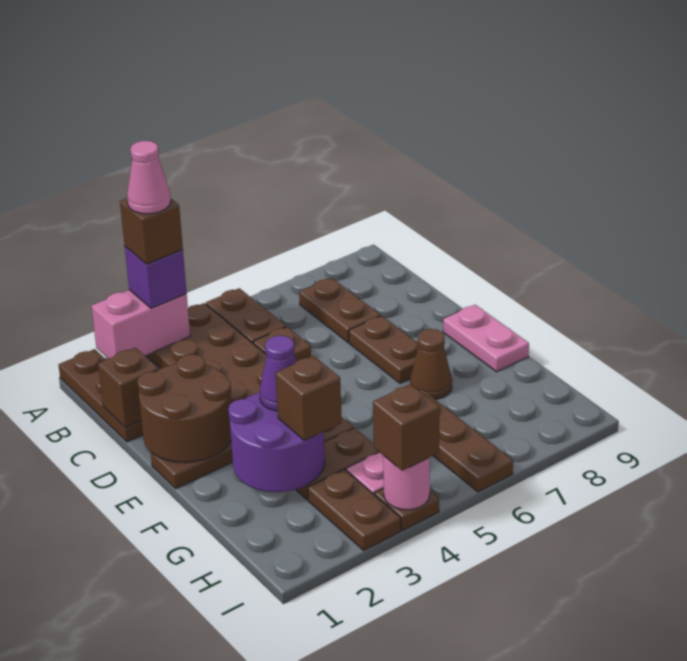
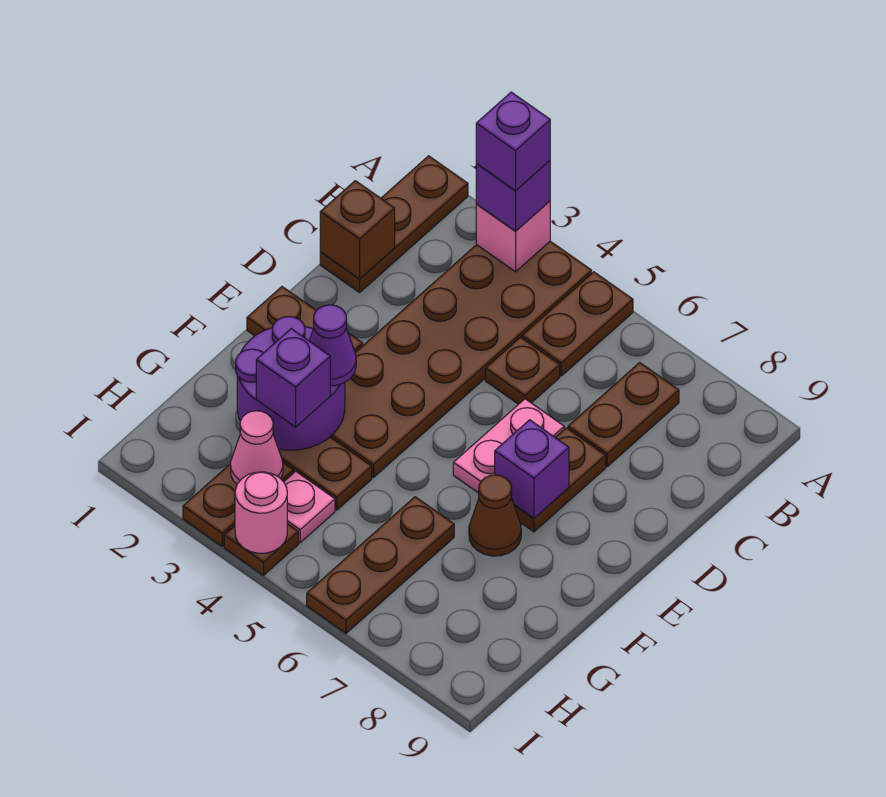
pink brick A2:A3 level 2 -> pink brick A3 level 2
brown brick A3 level 4 -> purple brick A3 level 4
pink cone A3 level 5 -> pink cone H3 level 2
brown round brick D1:E2 level 2 -> none
none -> purple brick E7 level 2
pink plate E9:F9 level 1 -> pink plate D6:E6 level 1
brown brick G3 level 3 -> purple brick G3 level 3
brown brick I4 level 3 -> none

